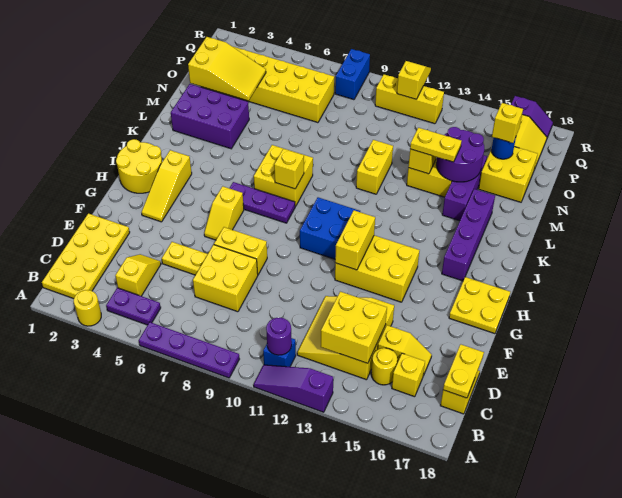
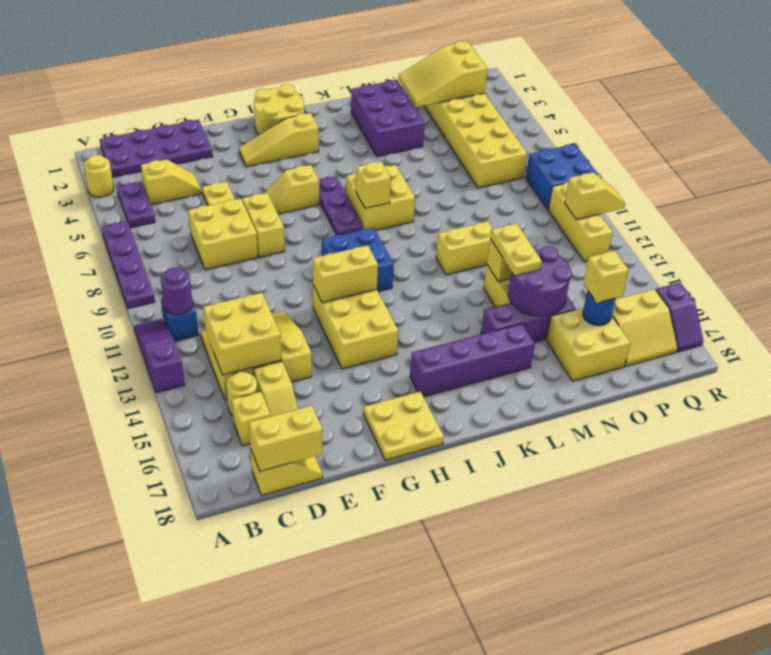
yellow plate B1:E2 level 1 -> purple plate B1:E2 level 1
yellow plate C18:D18 level 2 -> yellow brick C18:D18 level 2
yellow slope N2:O4 level 2 top 2 -> yellow slope N2:P3 level 2 top P
blue brick Q8:R8 level 1 -> blue brick Q8:R9 level 1

